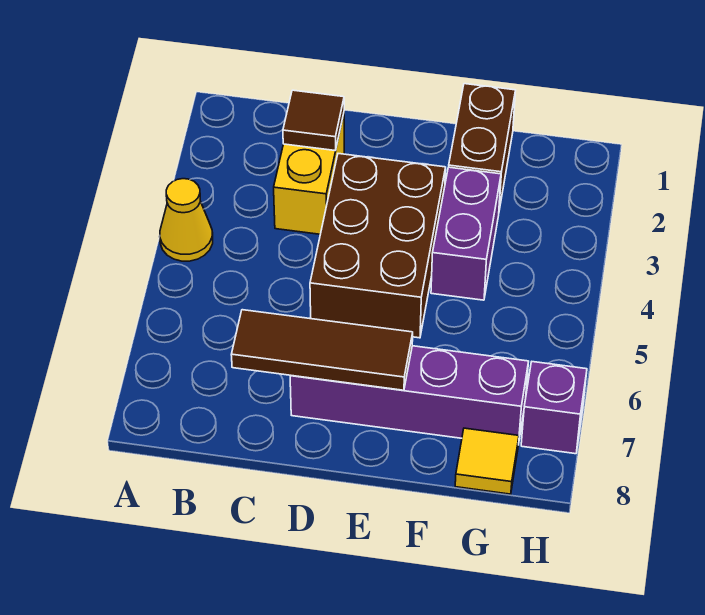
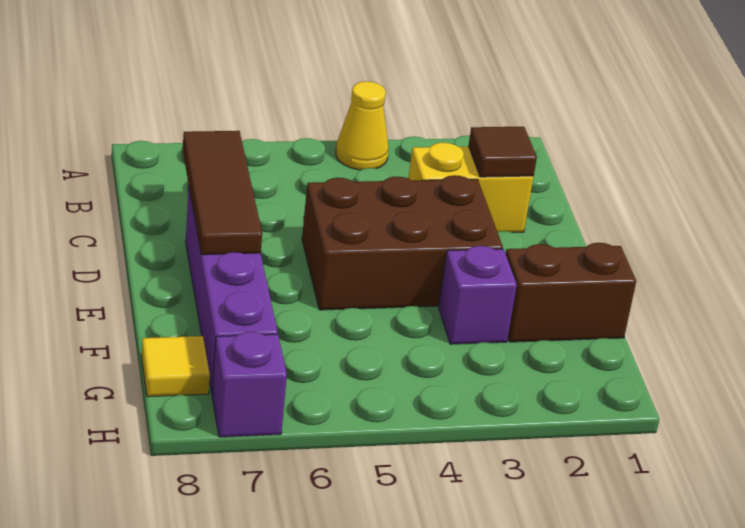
purple brick F3:F4 level 1 -> purple brick F3 level 1

